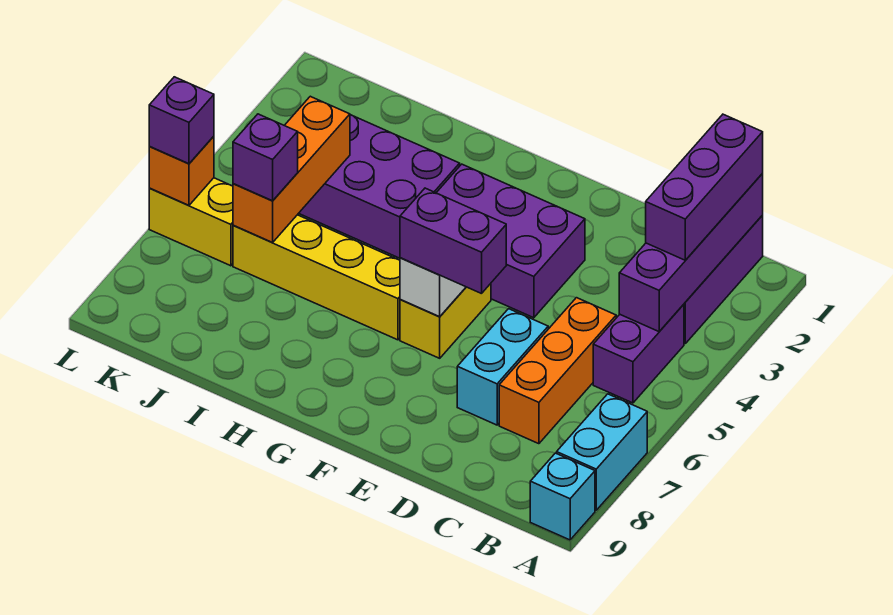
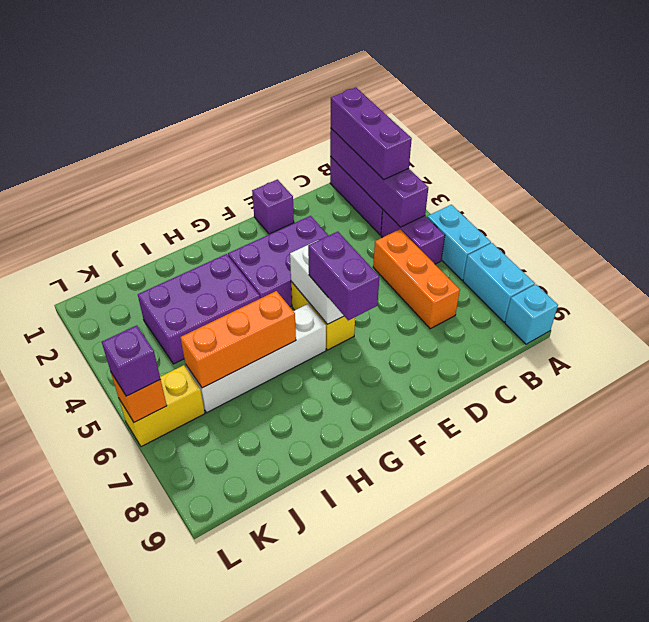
cyan brick D6:D7 level 1 -> cyan brick A5:A6 level 1
purple brick E6:F6 level 3 -> purple brick F6:F7 level 3
yellow brick G6:J6 level 1 -> white brick G6:J6 level 1
orange brick J4:J6 level 2 -> orange brick H6:J6 level 2
purple brick J6 level 3 -> purple brick E1 level 1

